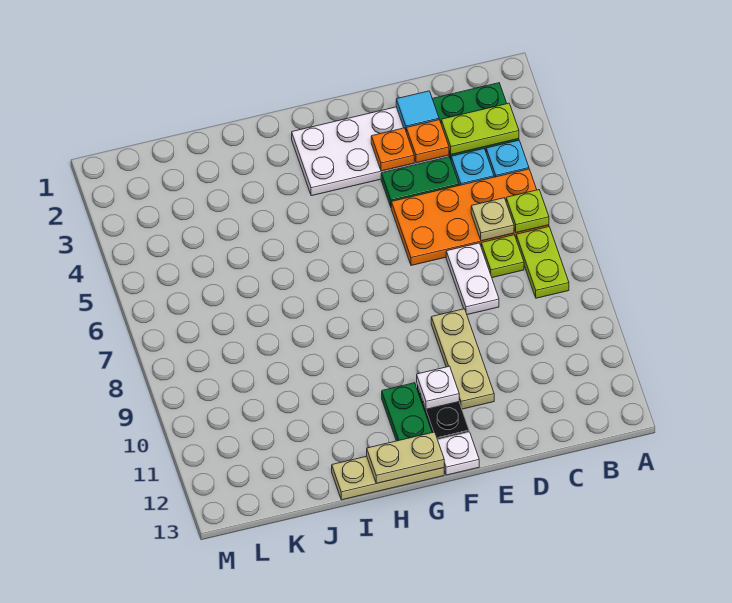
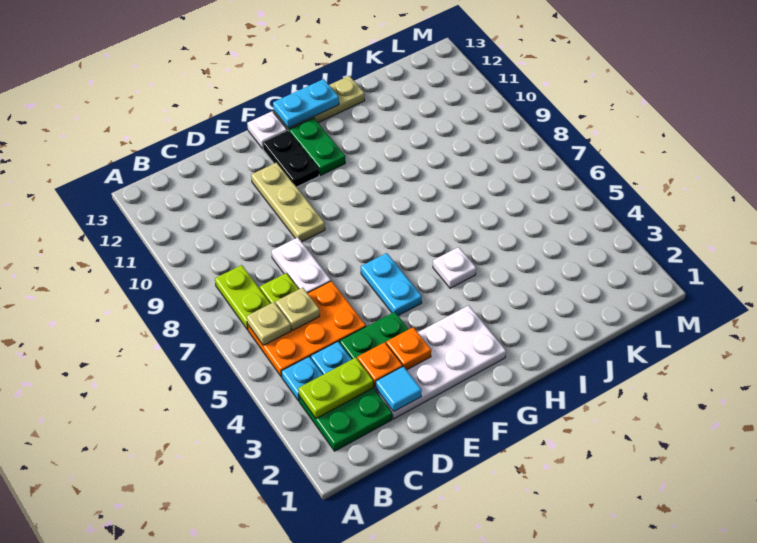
orange plate B5:E6 level 1 -> orange plate B5:D6 level 1
lime plate B6 level 2 -> tan plate B6 level 2
none -> cyan plate F5:F6 level 1
white plate F11 level 2 -> white plate H5 level 1
tan plate G13:H13 level 2 -> cyan plate G13:H13 level 2

